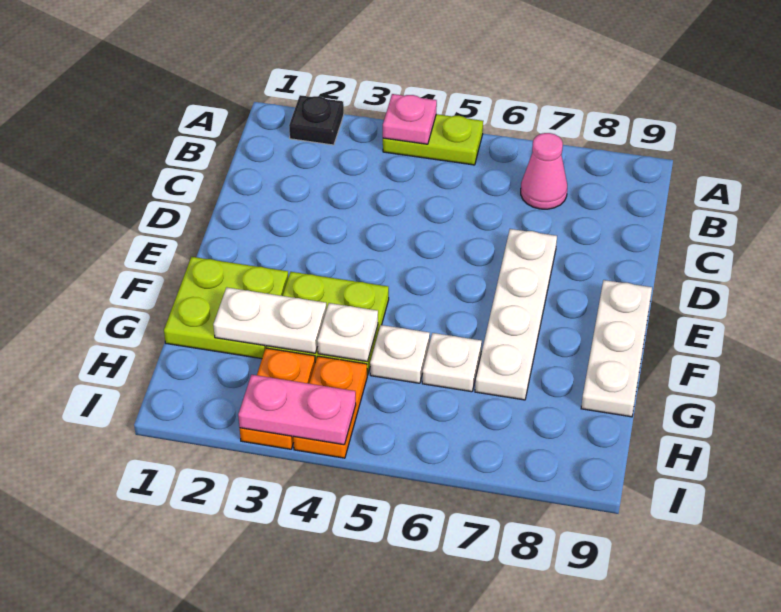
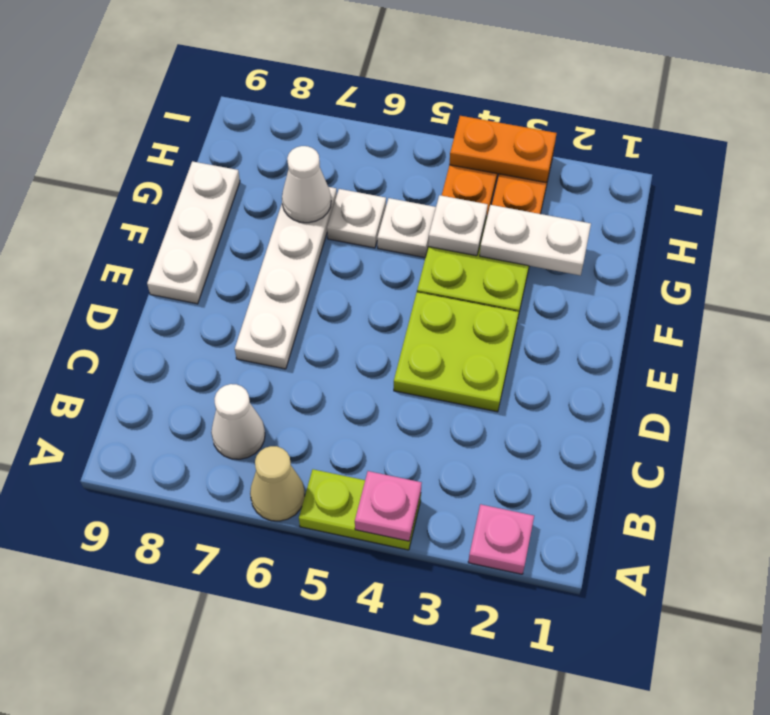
black plate A2 level 1 -> pink plate A2 level 1
none -> tan cone A6 level 1
pink cone B7 level 1 -> white cone B7 level 1
lime plate F1:G2 level 1 -> lime plate D3:E4 level 1
none -> white cone G7 level 2
pink plate I3:I4 level 2 -> orange plate I3:I4 level 2

